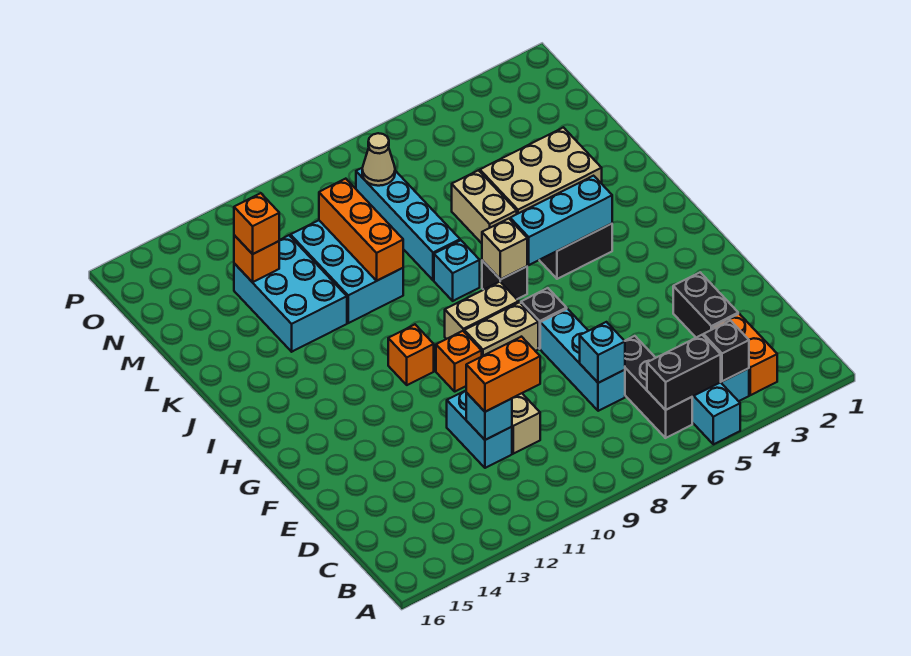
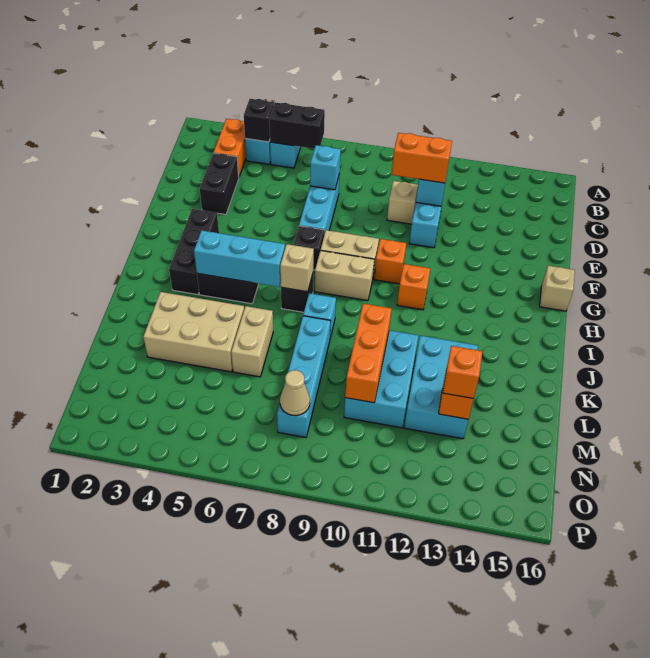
black brick B6:D6 level 1 -> black brick G3:I3 level 1
none -> tan brick G16 level 1

